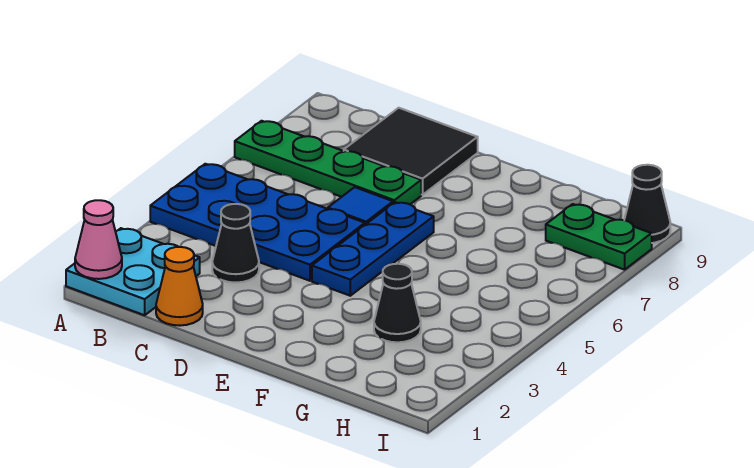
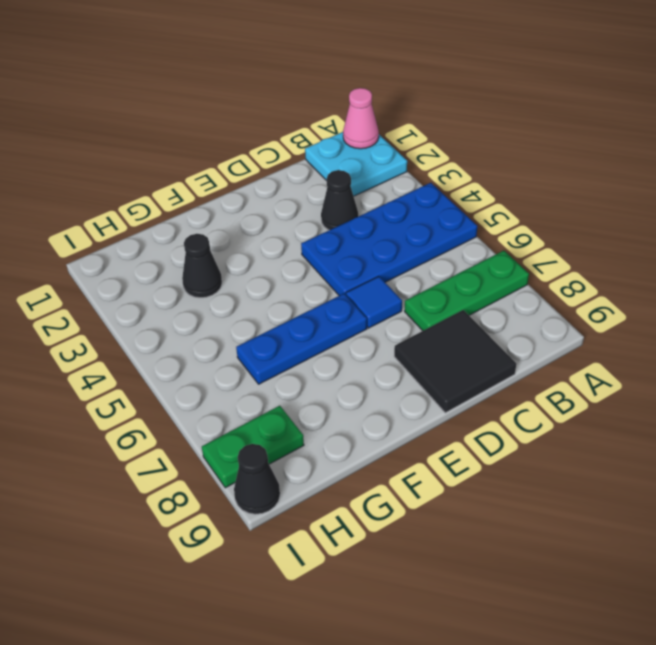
green plate A7:D7 level 1 -> green plate A7:C7 level 1
orange cone C1 level 1 -> none
blue plate E4:E6 level 1 -> blue plate E6:G6 level 1

